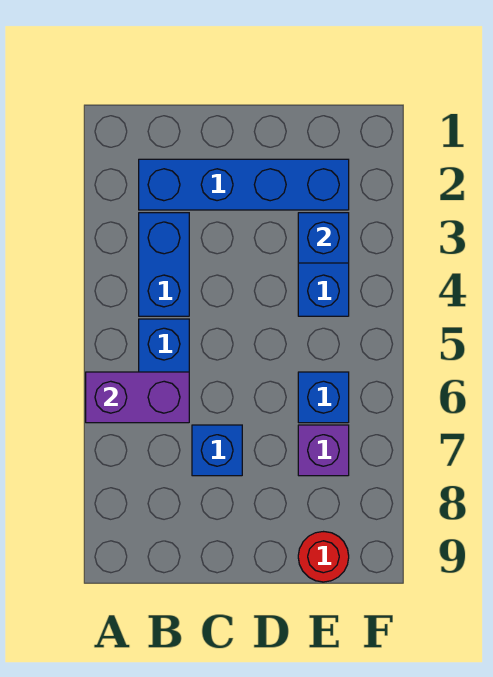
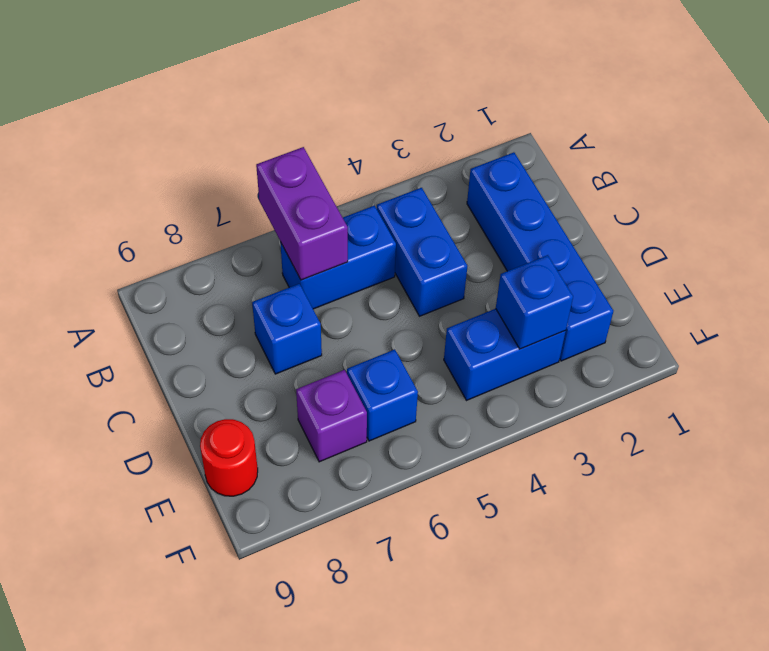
blue brick B3:B4 level 1 -> blue brick B4:C4 level 1

